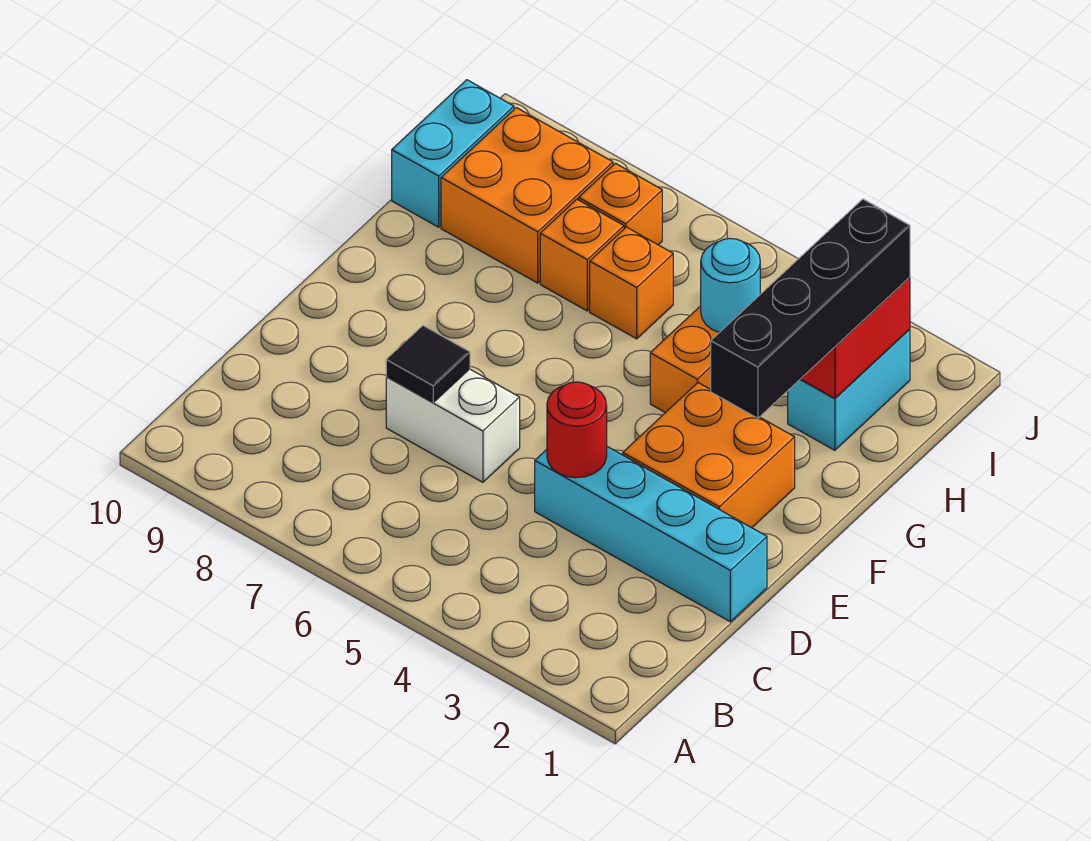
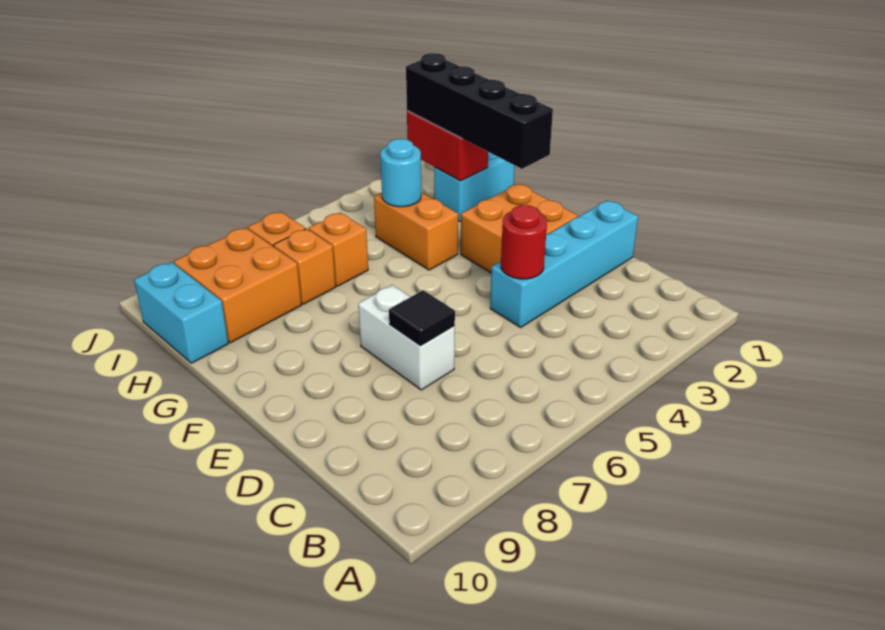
white brick D6:D7 level 1 -> white brick D7:E7 level 1
cyan brick H2:I2 level 1 -> cyan brick H1:H2 level 1

